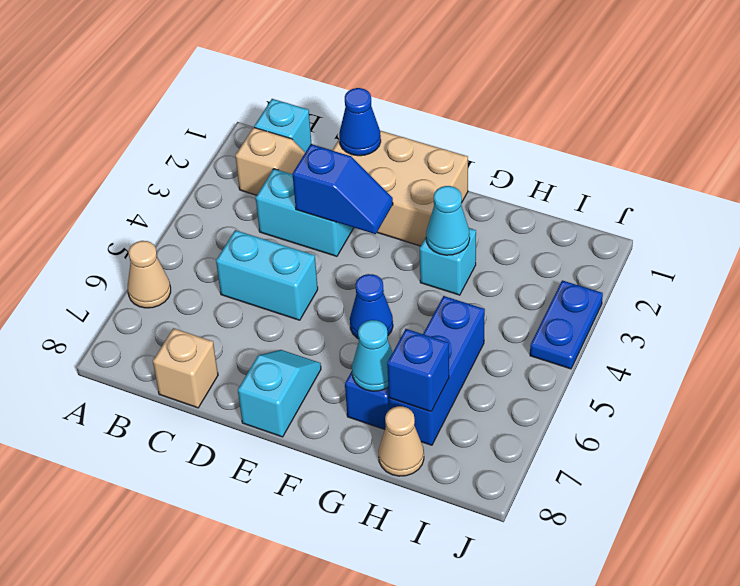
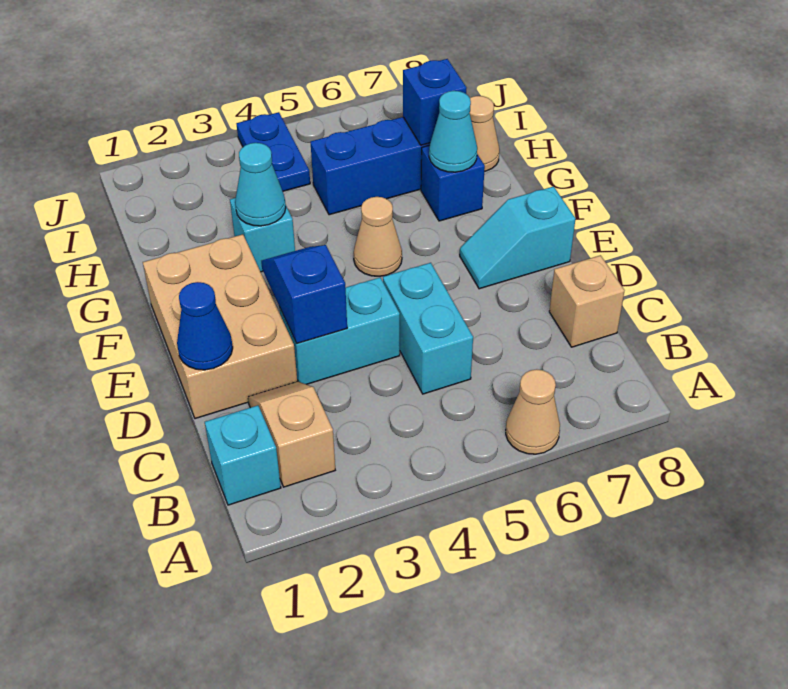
cyan brick C3:D3 level 1 -> cyan brick D3:D4 level 1
blue cone F5 level 1 -> tan cone F5 level 1
blue plate J3:J4 level 1 -> blue plate I4:J4 level 1

